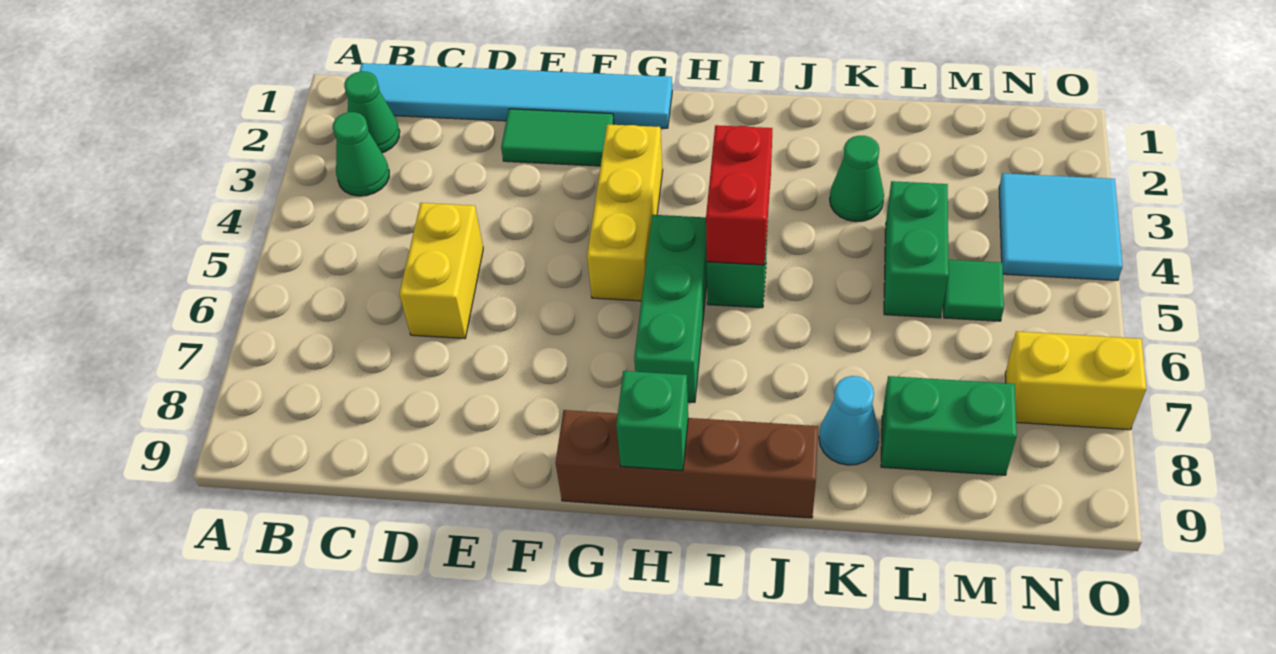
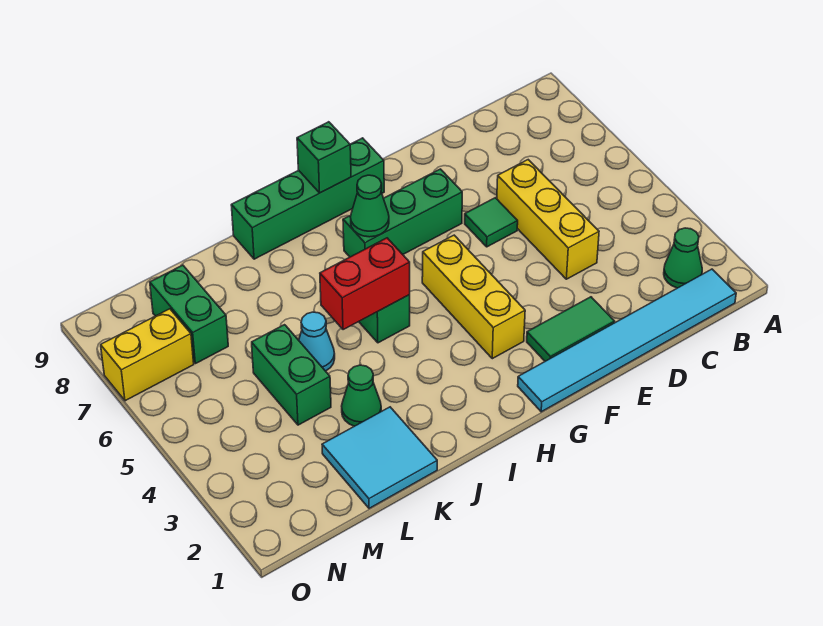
green cone B3 level 1 -> green cone H7 level 2
yellow brick D5:D6 level 1 -> yellow brick D4:D6 level 1
brown brick G9:J9 level 1 -> green brick G9:J9 level 1
green brick H5:H7 level 1 -> green brick F7:H7 level 1
red brick I4:I5 level 2 -> red brick I5:J5 level 2
cyan cone K8 level 1 -> cyan cone K5 level 1
green brick L8:M8 level 1 -> green brick M7:M8 level 1
green tile M5 level 1 -> green tile E6 level 1
cyan tile N3:O4 level 1 -> cyan tile K1:L2 level 1

